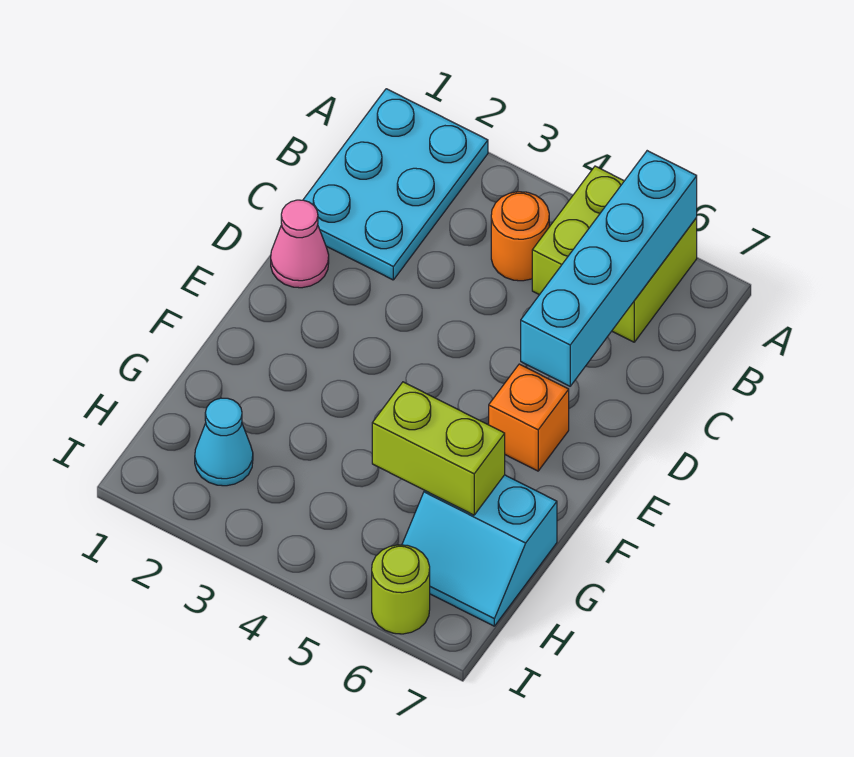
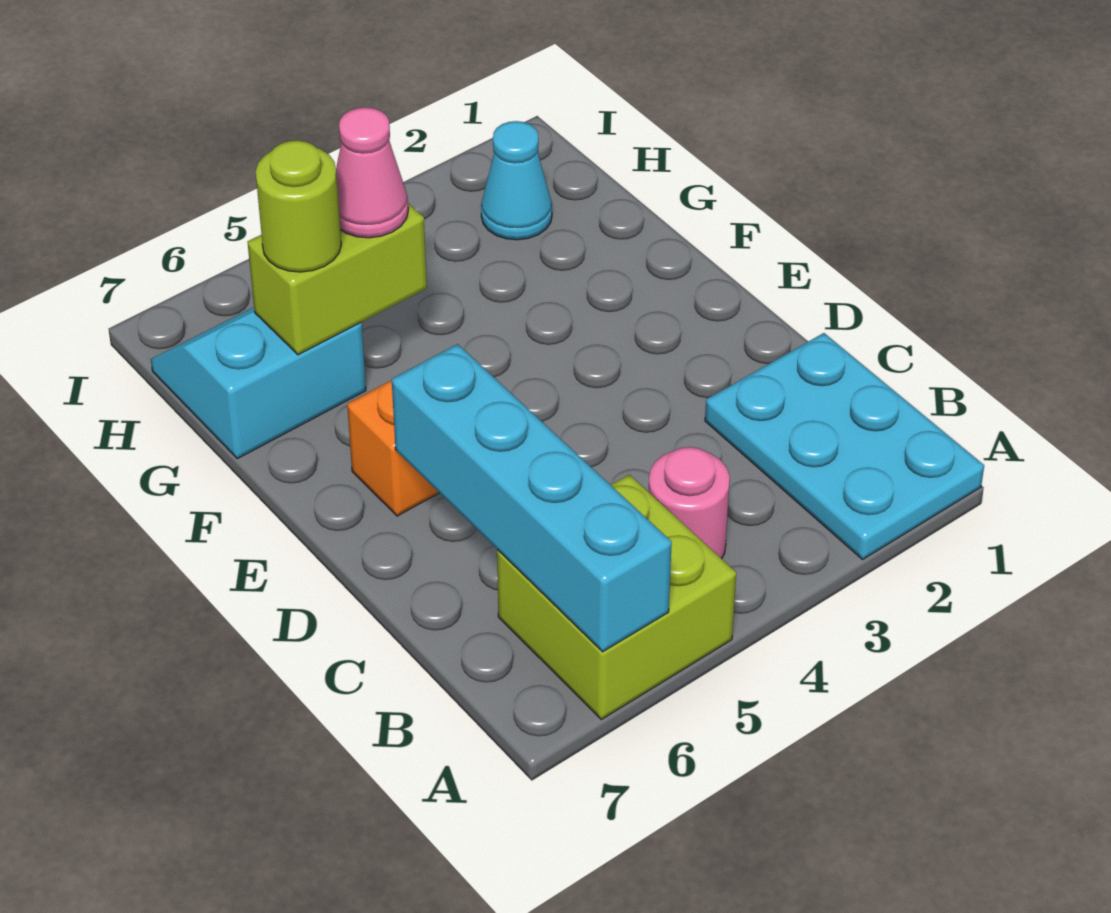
orange round brick B4 level 1 -> pink round brick B4 level 1
pink cone D1 level 1 -> pink cone G5 level 3
lime round brick I6 level 1 -> lime round brick G6 level 3

